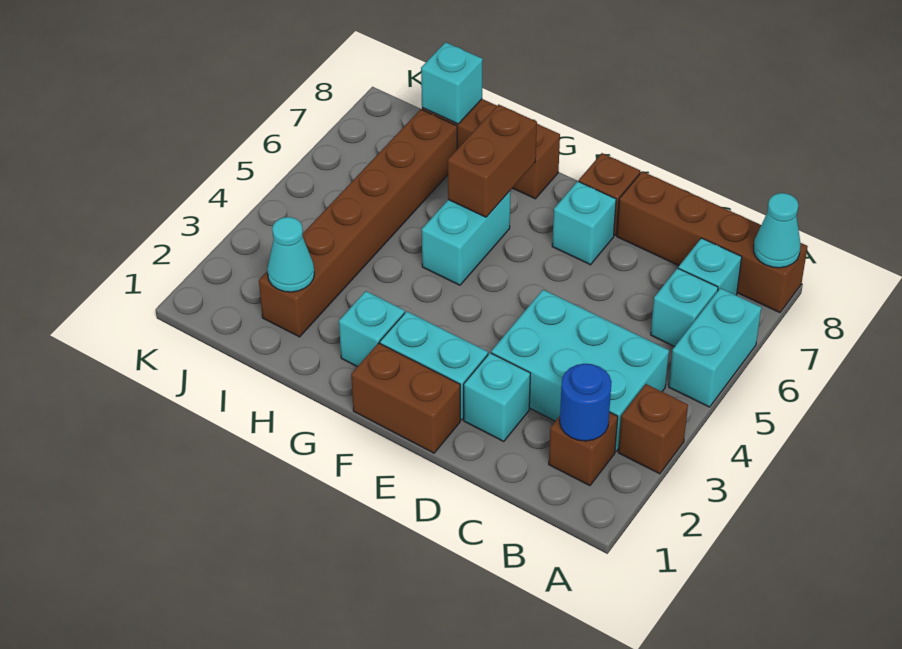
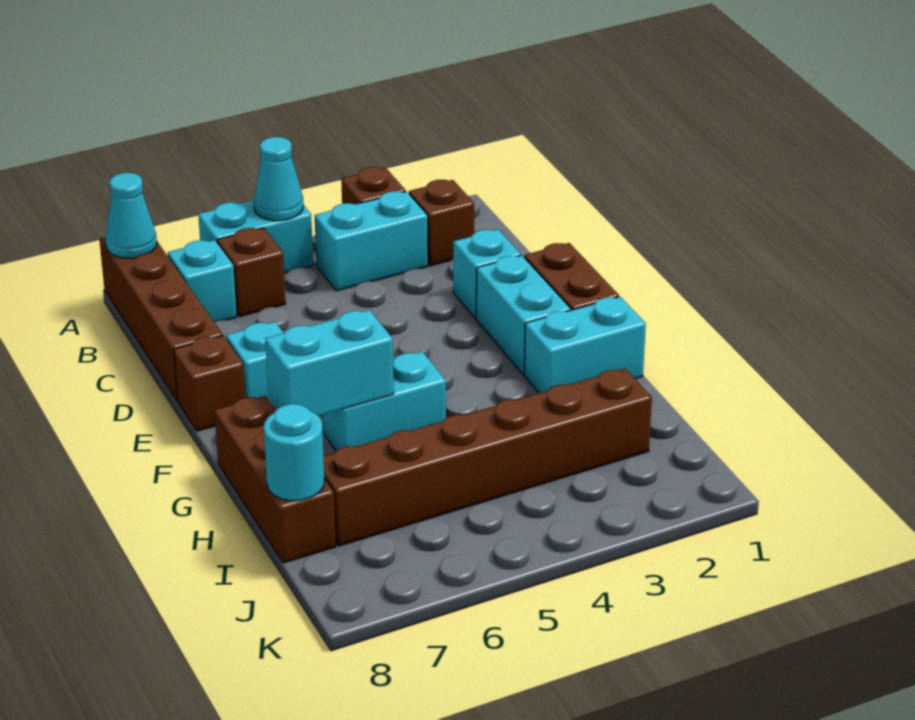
blue round brick B2 level 2 -> none
cyan brick B3:D4 level 1 -> cyan brick B3:B4 level 1
cyan brick B6 level 1 -> brown brick B6 level 1
cyan brick G2 level 1 -> cyan brick G1:G2 level 1
brown brick G6:G7 level 2 -> cyan brick G6:G7 level 2
cyan cone I2 level 2 -> cyan cone A5 level 2
cyan brick I8 level 2 -> cyan round brick I8 level 2

